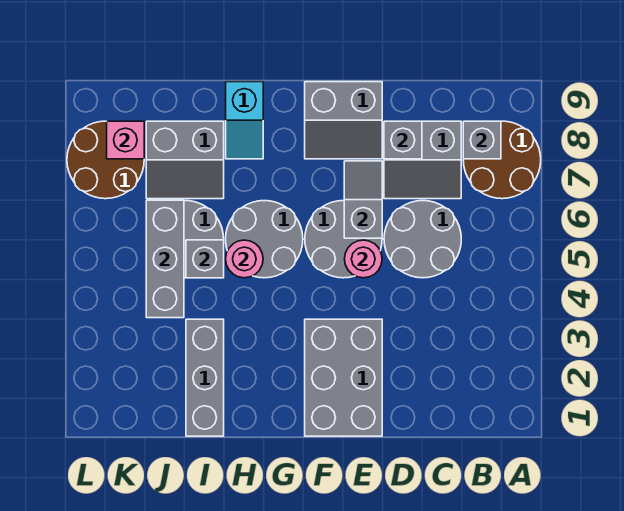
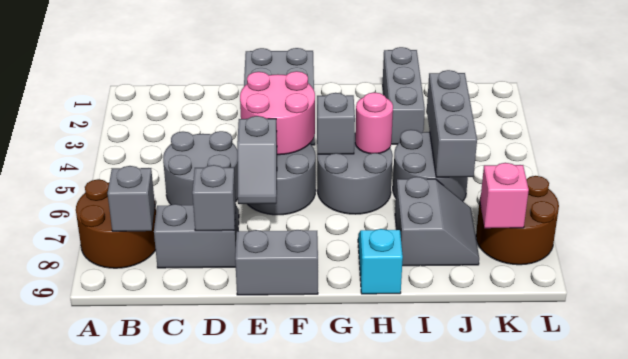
pink round brick E5 level 2 -> pink round brick E4:F5 level 2
grey brick I5 level 2 -> grey brick G5 level 2
grey slope I7:J8 level 1 top 8 -> grey slope I7:J8 level 1 top I

